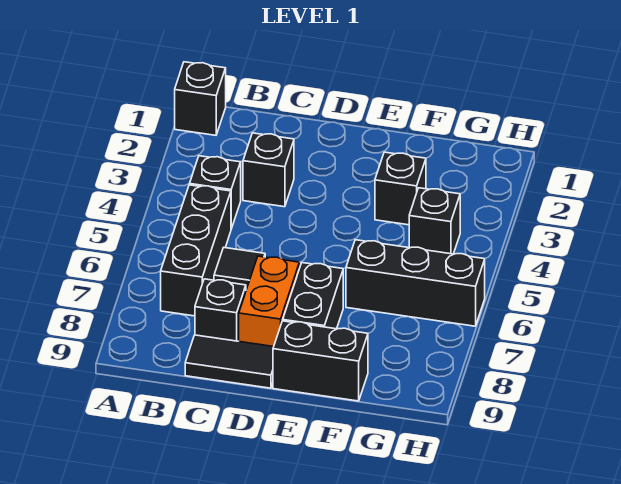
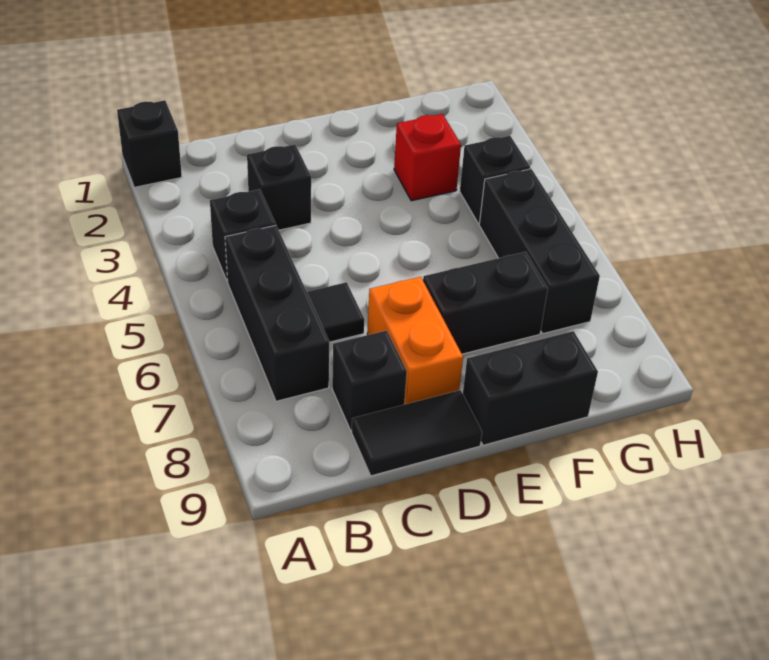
black brick E7:E8 level 1 -> black brick E7:F7 level 1
black brick F3 level 1 -> red brick F3 level 1
black brick F6:H6 level 1 -> black brick G5:G7 level 1

